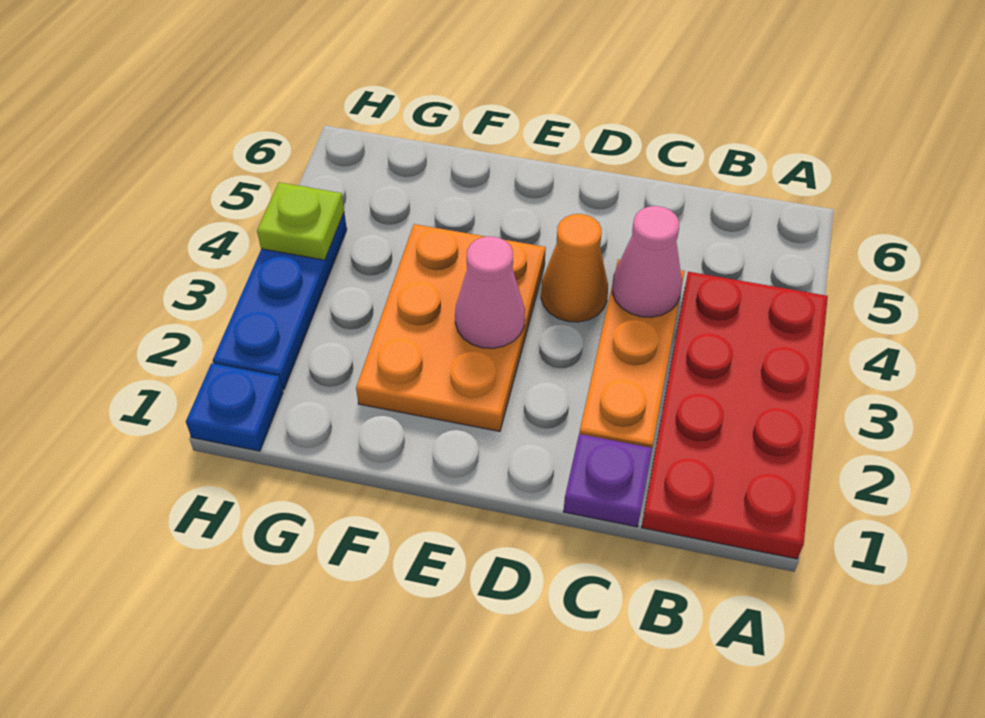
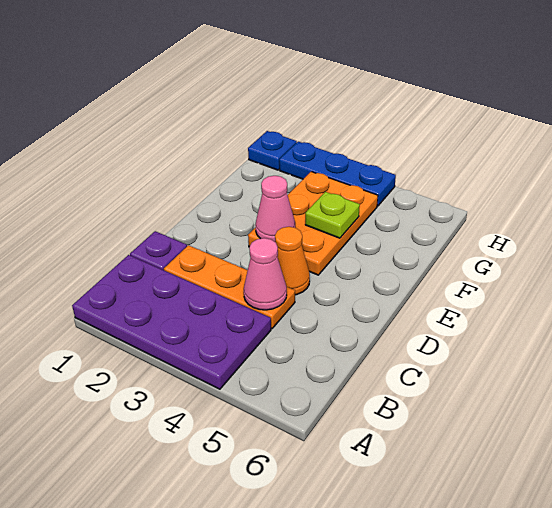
red plate A1:B4 level 1 -> purple plate A1:B4 level 1
orange plate E2:F4 level 1 -> orange plate E3:G4 level 1
lime plate H4 level 2 -> lime plate F4 level 2

